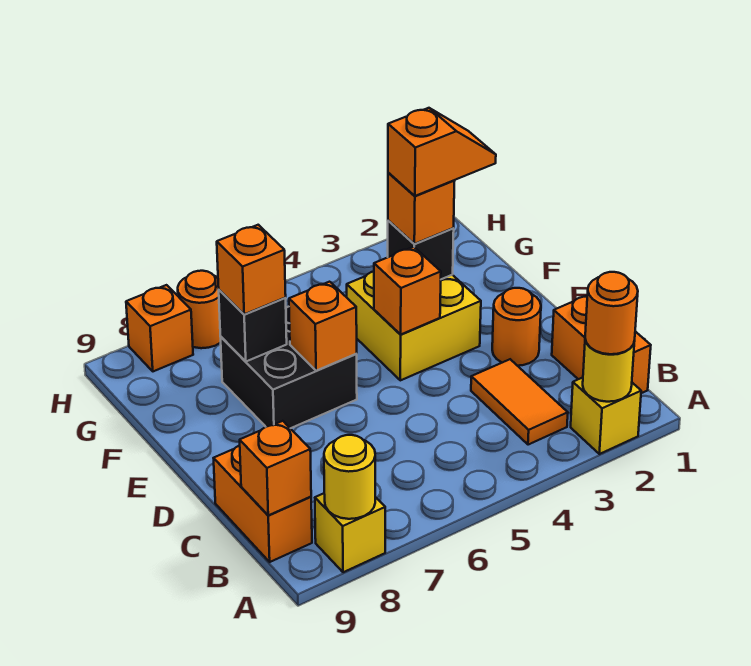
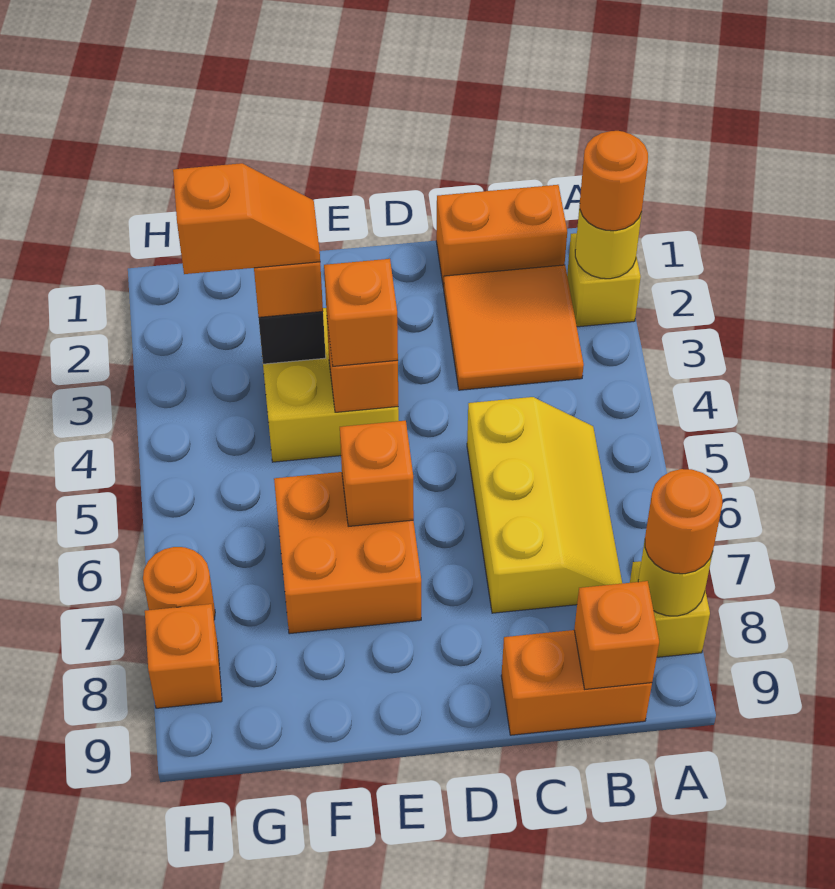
orange tile B3:C3 level 1 -> orange tile B2:C3 level 1
none -> yellow slope B5:C7 level 1 top C
orange round brick D2 level 1 -> orange round brick A8 level 3
black brick E6:F7 level 1 -> orange brick E6:F7 level 1
orange slope F2:F3 level 4 top 3 -> orange slope F3:G3 level 4 top G
black brick F7 level 2 -> none
orange brick F7 level 3 -> orange brick E4 level 3

